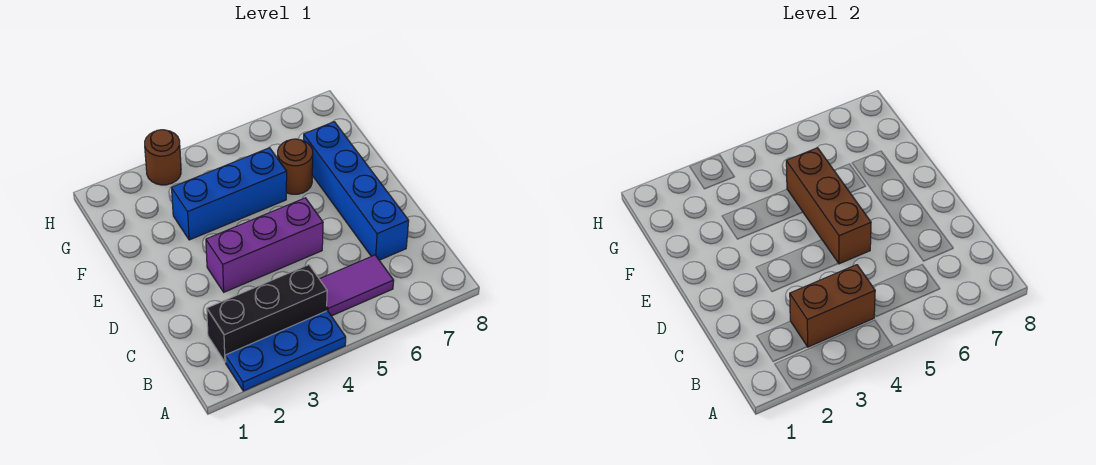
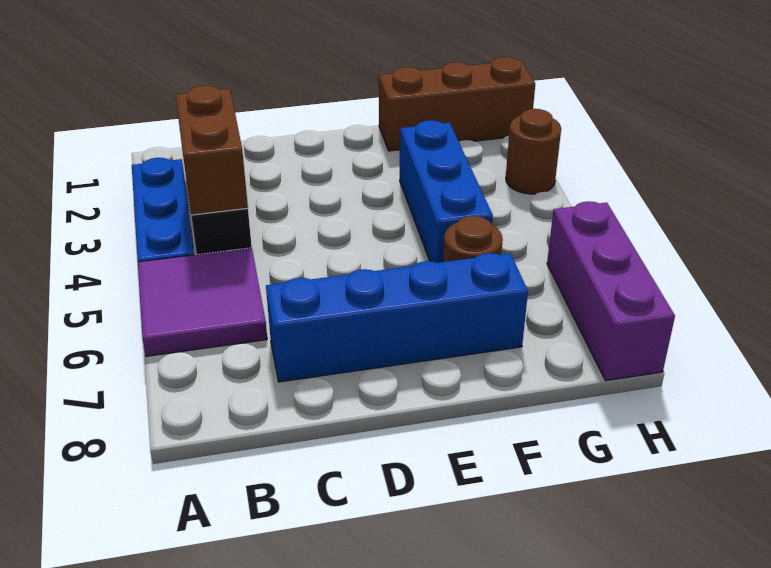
purple tile B5:B6 level 1 -> purple tile A5:B6 level 1
purple brick D3:D5 level 1 -> purple brick H6:H8 level 1
brown brick D5:F5 level 2 -> brown brick F1:H1 level 1

